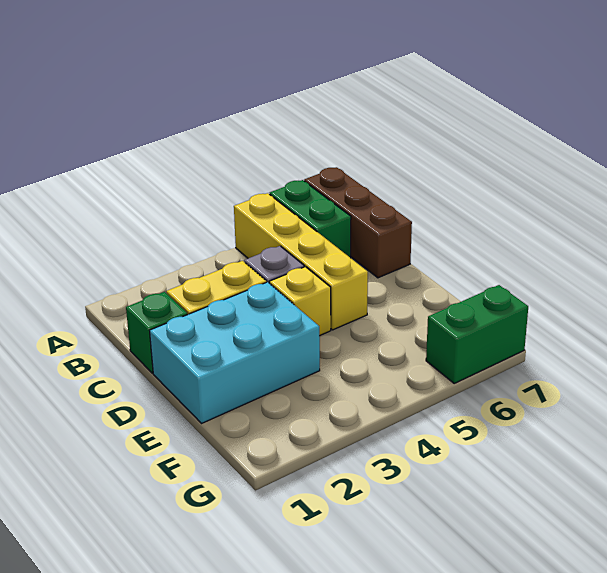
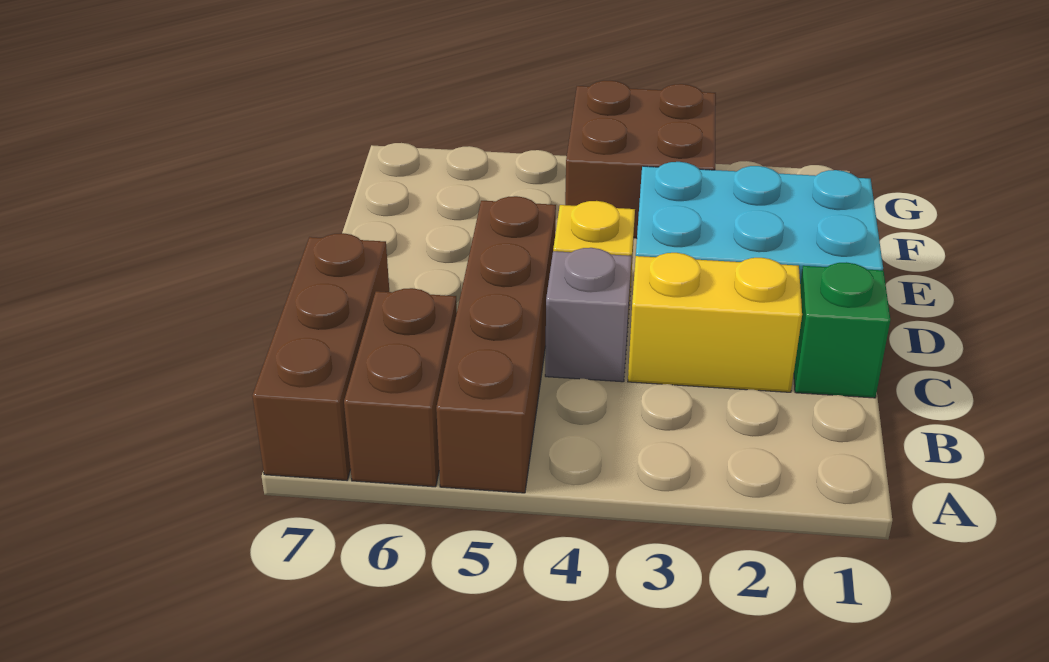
yellow brick A5:D5 level 1 -> brown brick A5:D5 level 1
green brick A6:B6 level 1 -> brown brick A6:B6 level 1
none -> brown brick F3:G4 level 1
green brick G6:G7 level 1 -> none

